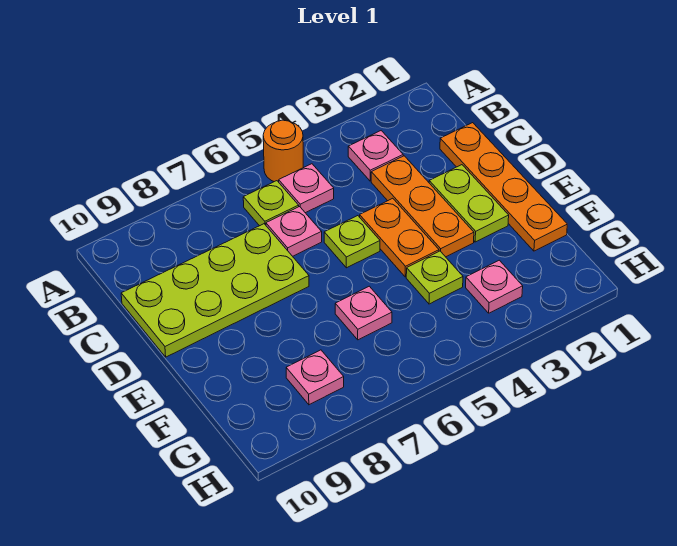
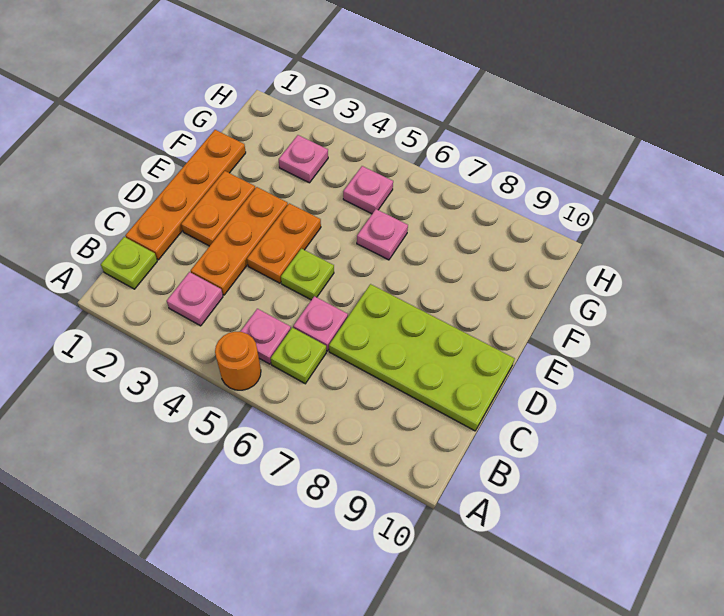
lime plate D2:E2 level 1 -> orange plate D2:E2 level 1
lime plate F4 level 1 -> lime plate B1 level 1
pink plate G8 level 1 -> pink plate G5 level 1

